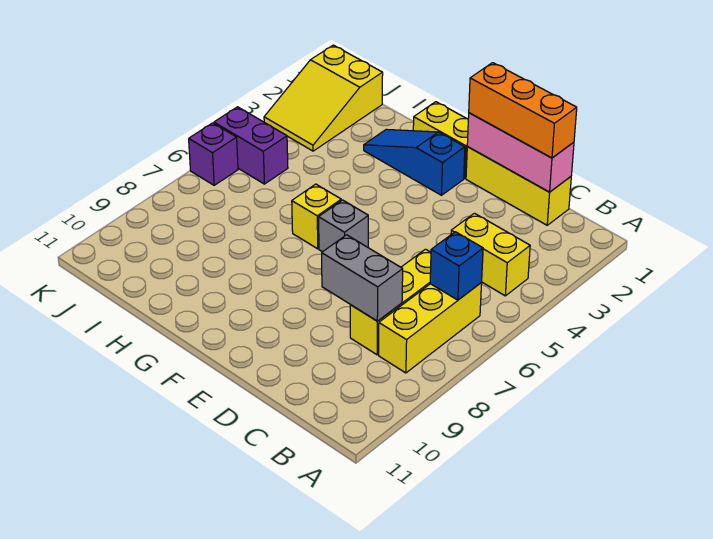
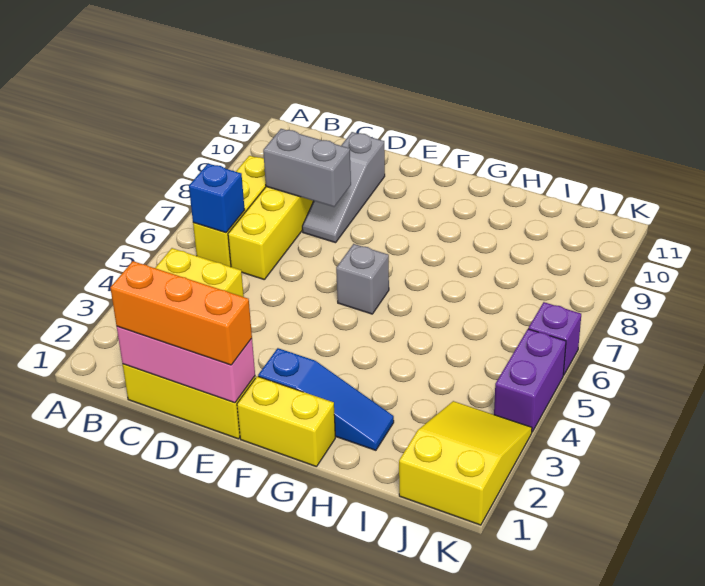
none -> grey slope D8:D10 level 1 top 10
yellow brick G6 level 1 -> none
purple brick J5:K5 level 1 -> purple brick K4:K5 level 1

